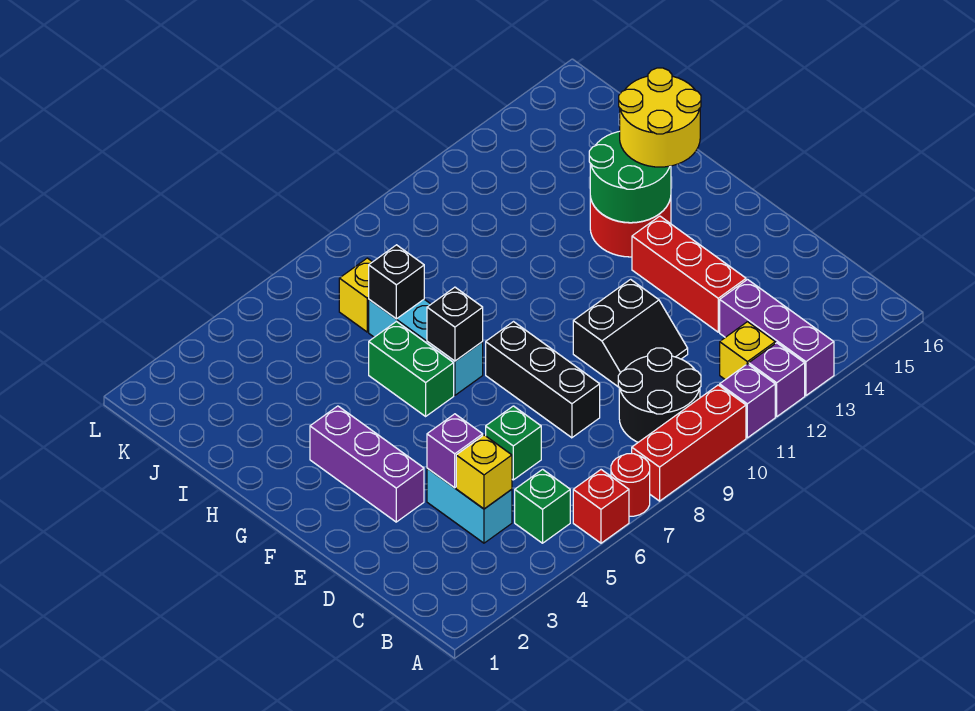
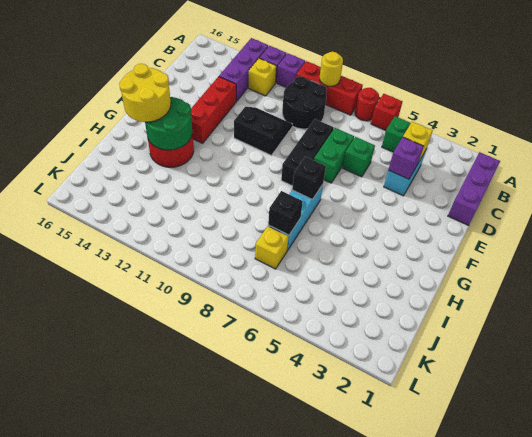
none -> yellow round brick A9 level 2
purple brick E3:G3 level 1 -> purple brick B1:D1 level 1
green brick G6:H6 level 1 -> green brick D7:E7 level 1

